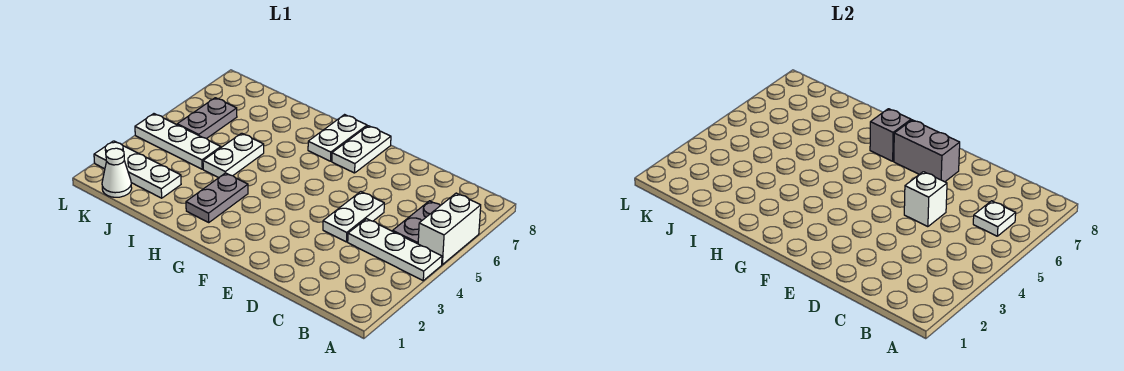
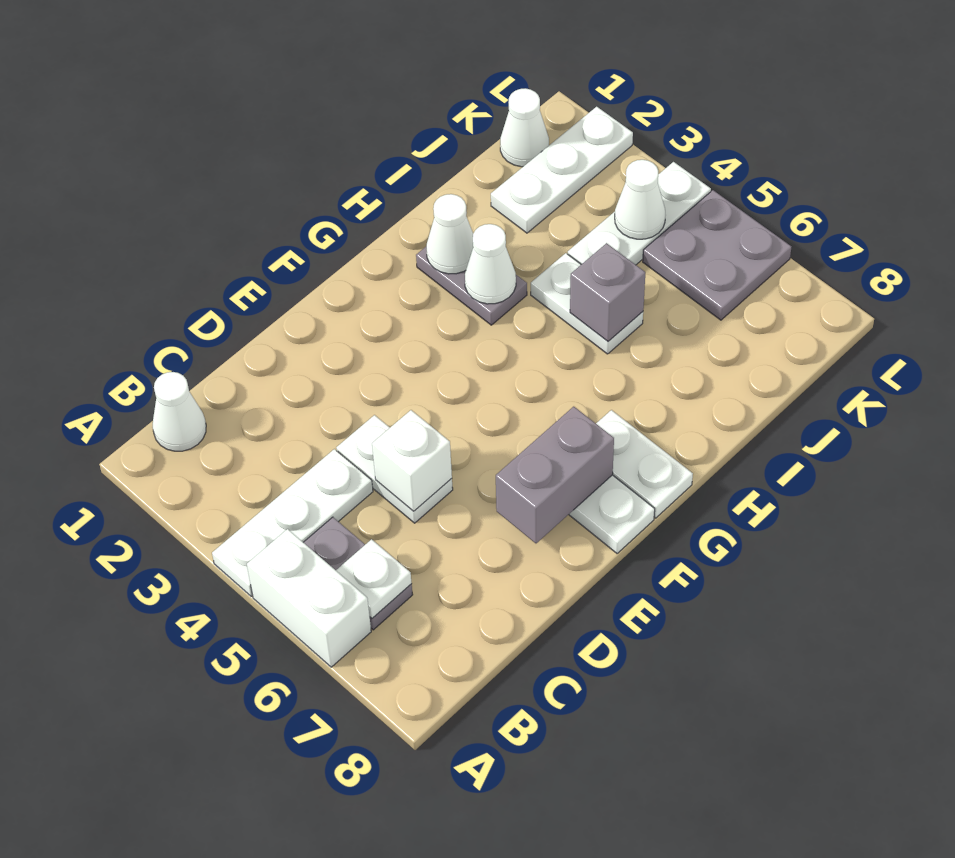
none -> white cone B1 level 1
grey brick G7 level 2 -> grey brick I5 level 2
none -> white cone H2 level 2
none -> white cone H3 level 2
none -> white cone K4 level 2
grey plate K5:K6 level 1 -> grey plate K5:L6 level 1

